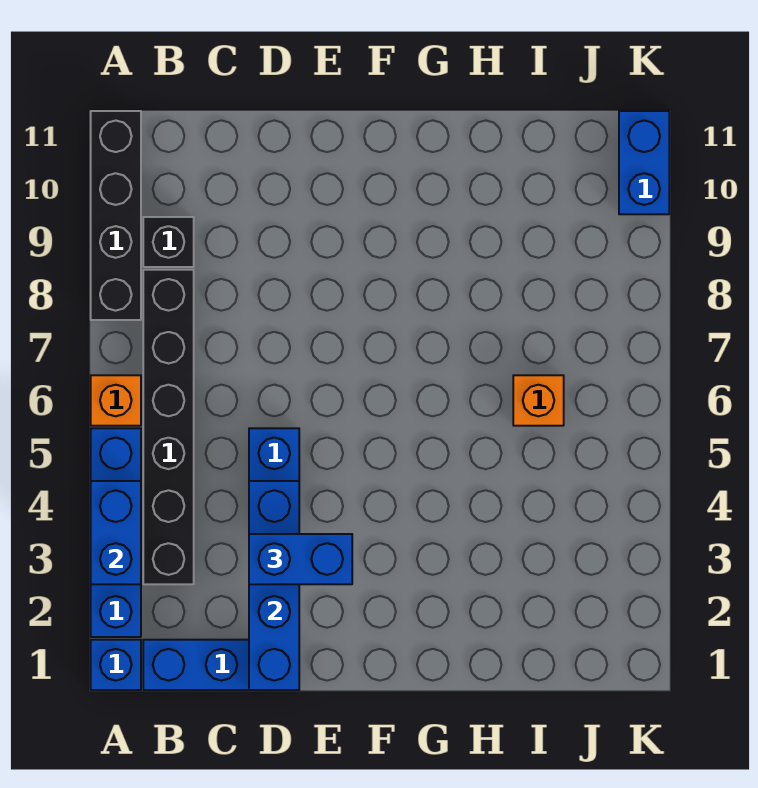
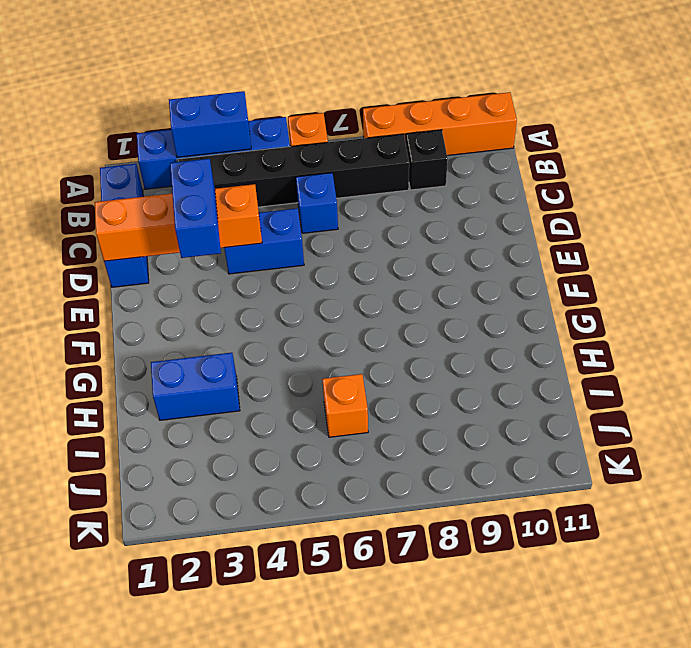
blue brick A1 level 1 -> blue brick C6 level 1
black brick A8:A11 level 1 -> orange brick A8:A11 level 1
blue brick D1:D4 level 2 -> orange brick D1:D4 level 2
blue brick K10:K11 level 1 -> blue brick H2:H3 level 1

